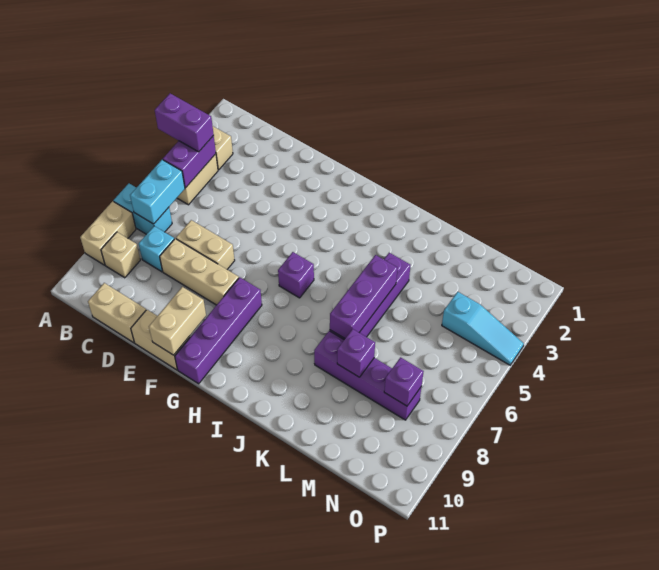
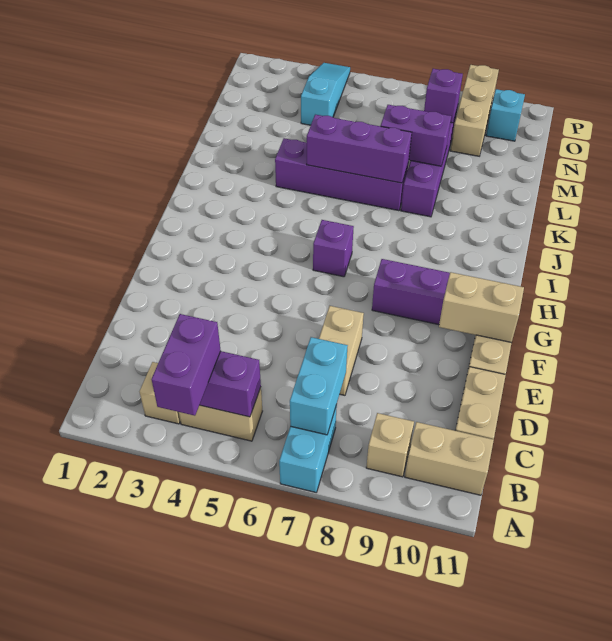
tan brick A8:A9 level 1 -> tan brick B10:B11 level 1
cyan brick B6:B7 level 2 -> cyan brick B7:C7 level 2
cyan brick C8 level 1 -> cyan brick O10 level 1
tan brick D8:F8 level 1 -> tan brick N9:P9 level 1
purple brick L8 level 2 -> purple brick L7:L8 level 2

